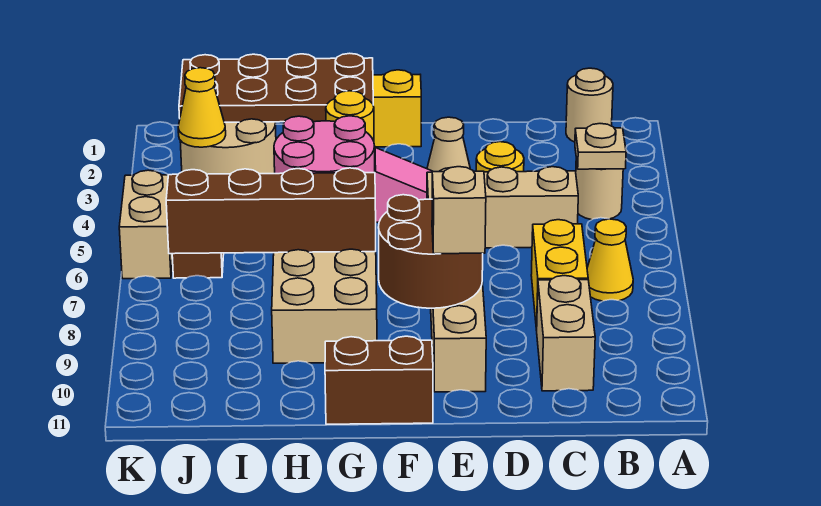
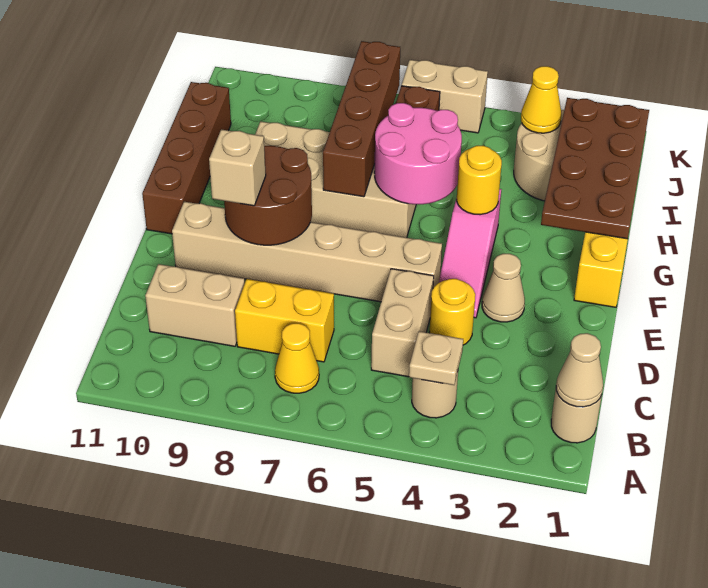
none -> tan cone B1 level 2
brown brick F11:G11 level 1 -> brown brick F11:I11 level 1

